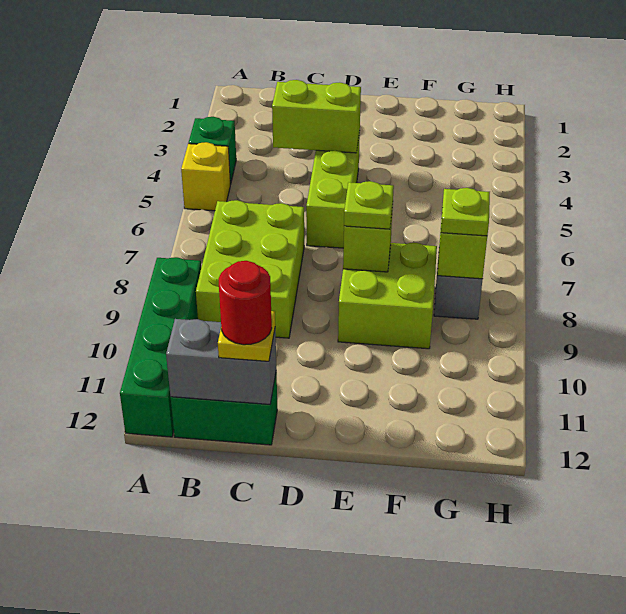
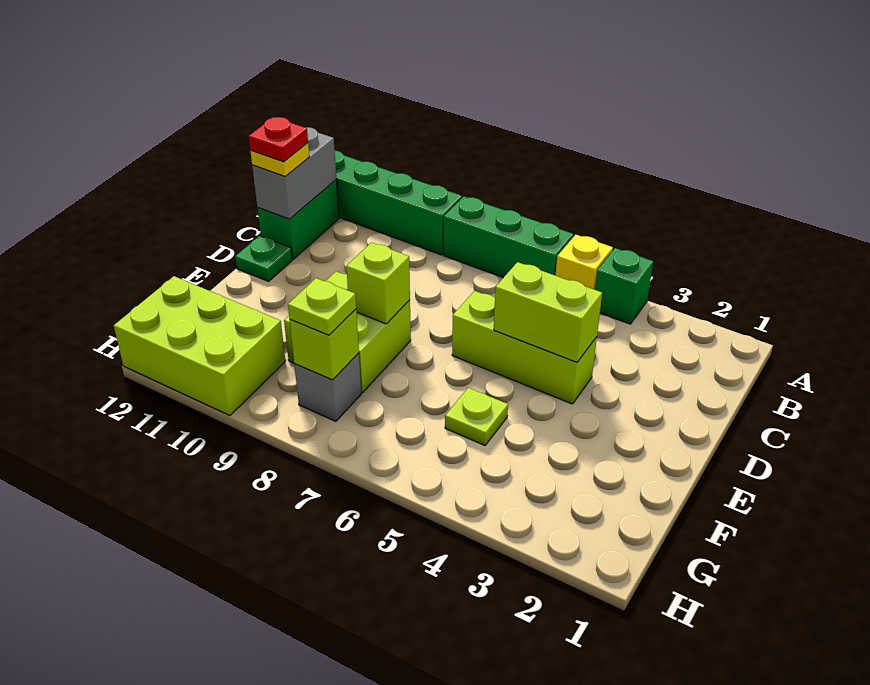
none -> green brick A6:A8 level 1
lime brick B7:C9 level 1 -> lime brick G10:H12 level 1
lime brick C4:D4 level 2 -> lime brick D4:D5 level 2
red round brick C12 level 4 -> red plate C12 level 4
none -> green plate D12 level 1
lime plate E8 level 3 -> lime plate F5 level 1

